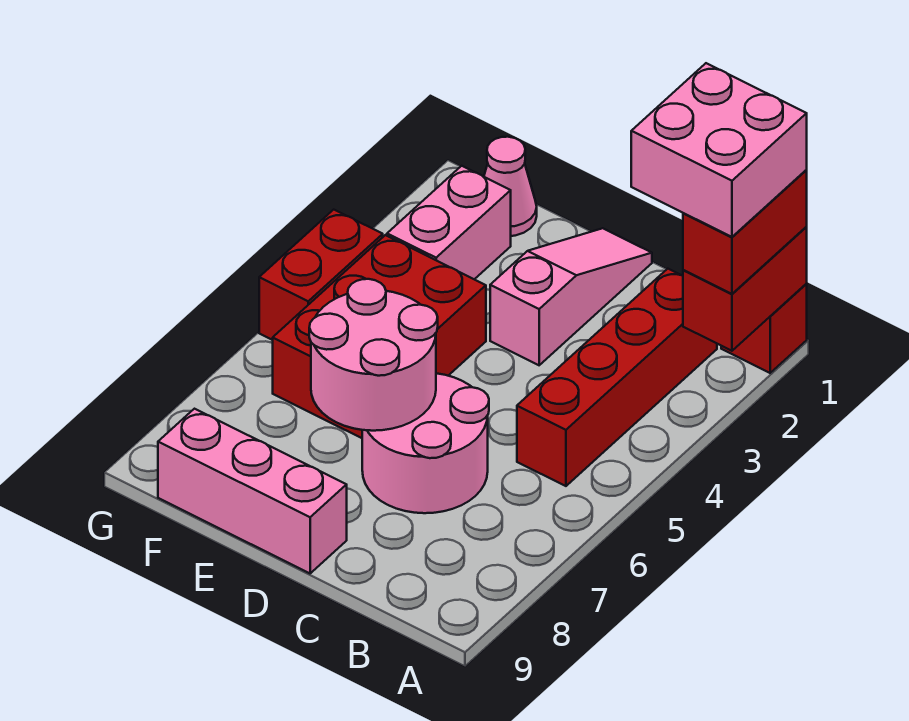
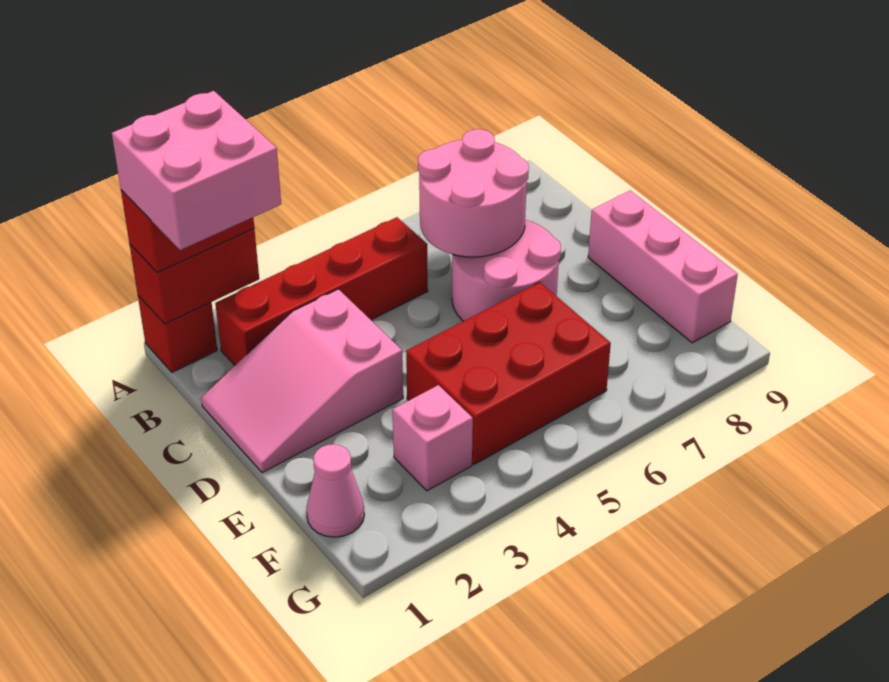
pink slope D1:D3 level 1 top 3 -> pink slope C1:D3 level 1 top 3
pink round brick D6:E7 level 2 -> pink round brick B6:C7 level 2
pink brick F2:F3 level 1 -> pink brick F3 level 1
red brick G4:G5 level 1 -> none

